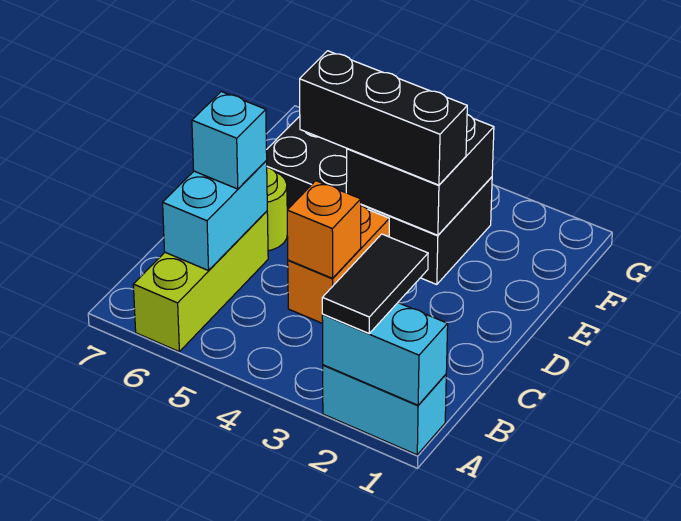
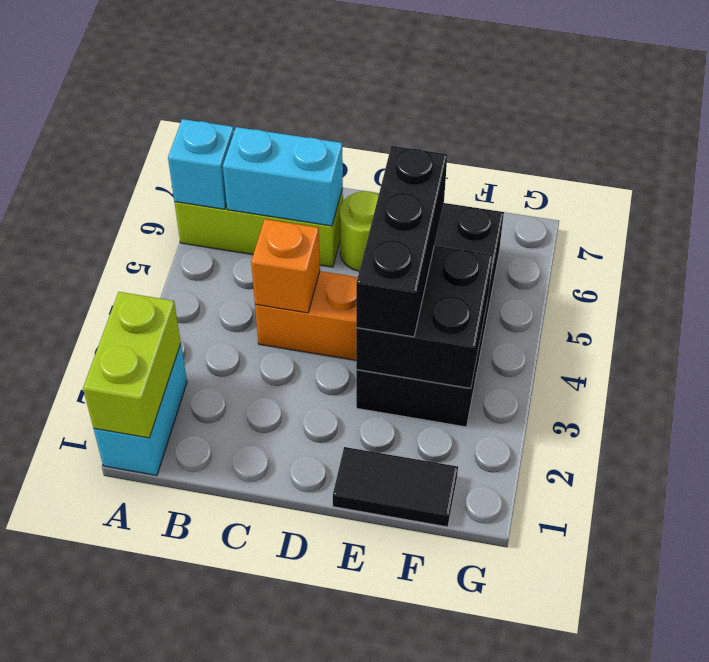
cyan brick A1:A2 level 2 -> lime brick A1:A2 level 2
black tile A2:B2 level 3 -> black tile E1:F1 level 1
cyan brick C6 level 3 -> cyan brick A6 level 2

